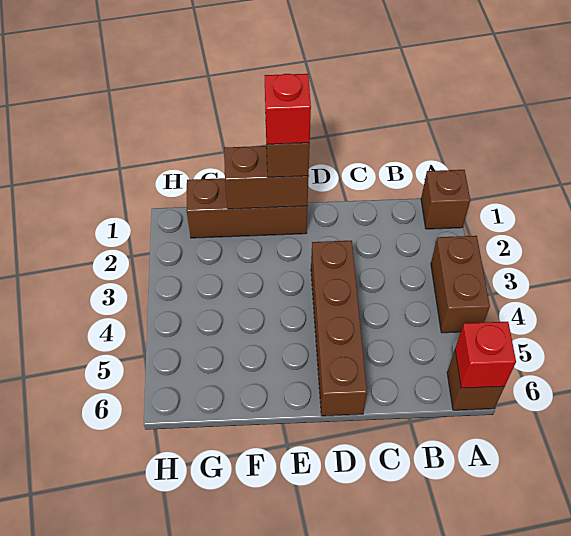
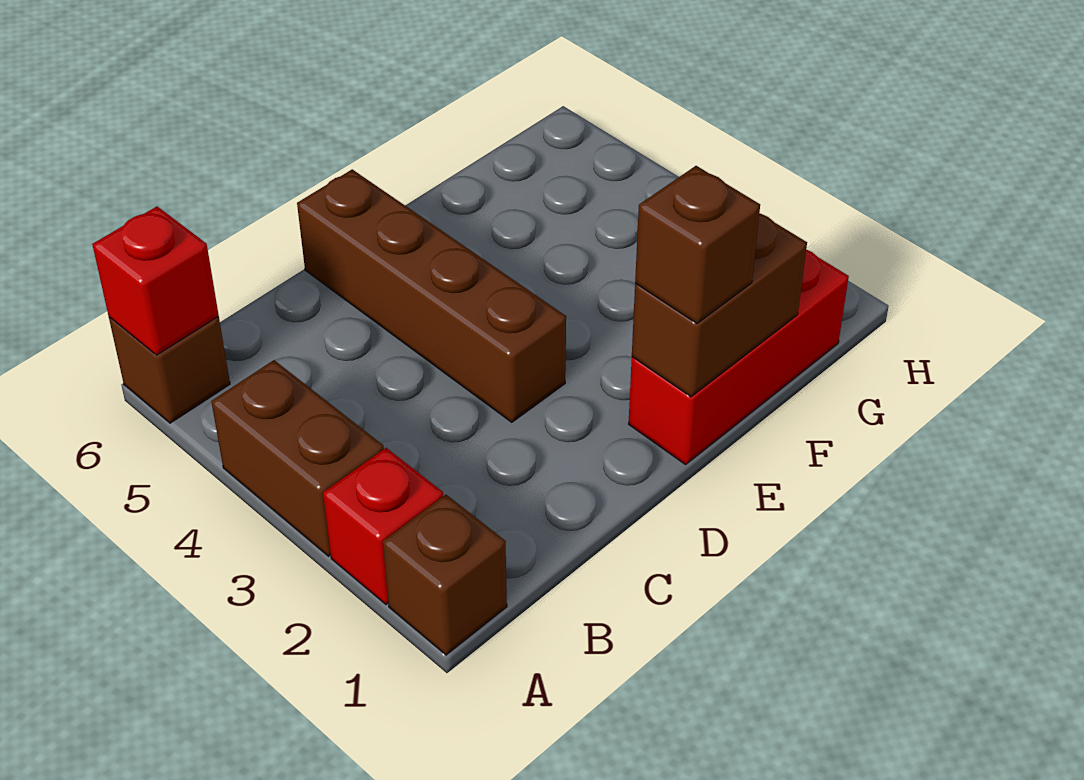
brown brick E1:G1 level 1 -> red brick E1:G1 level 1
red brick E1 level 4 -> red brick A2 level 1

